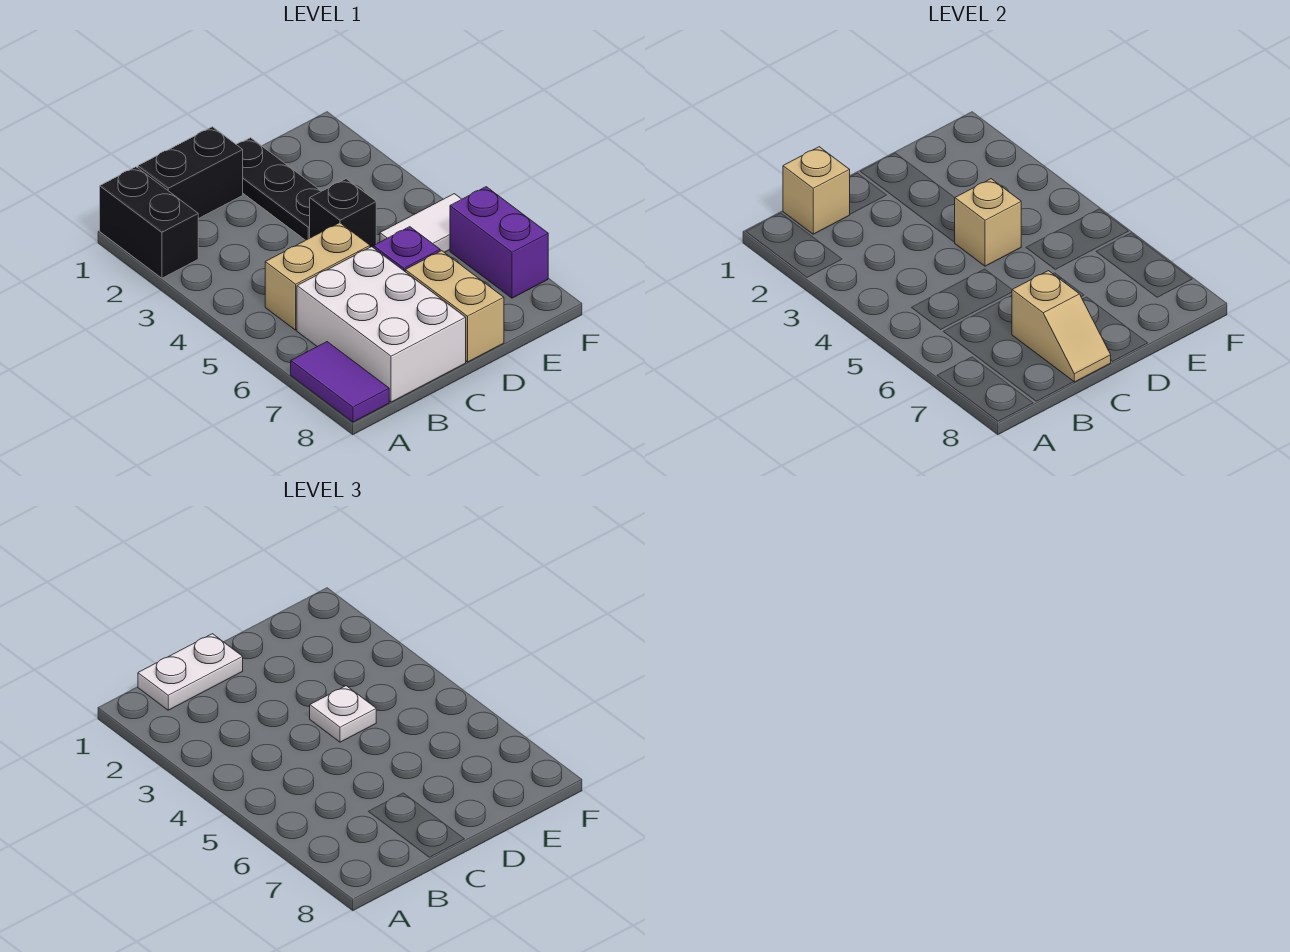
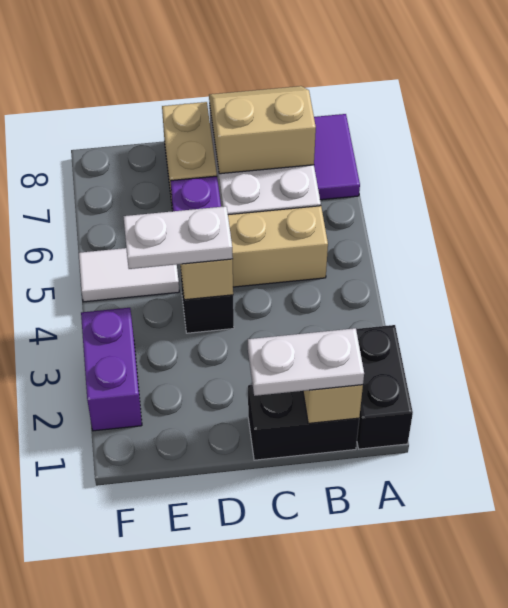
tan slope C7:C8 level 2 top 7 -> tan slope B7:C8 level 2 top 7
black plate D1:D3 level 1 -> none
white plate D4 level 3 -> white plate D4:E4 level 3
purple brick F6:F7 level 1 -> purple brick F2:F3 level 1

